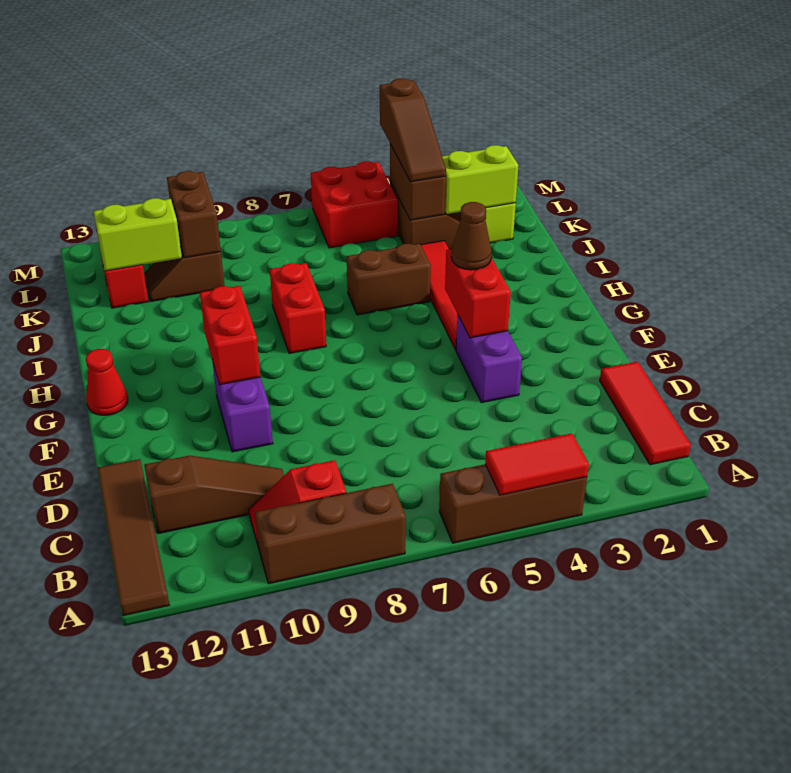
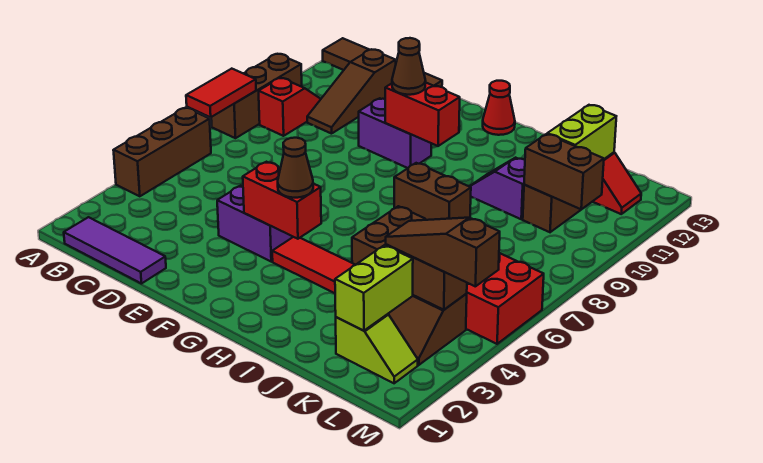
red tile A4:A5 level 2 -> red tile A7:A8 level 2
red tile B1:D1 level 1 -> purple tile B1:D1 level 1
none -> brown cone F10 level 3
red brick H8:I8 level 1 -> brown brick H8:I8 level 1
none -> purple slope I10:J10 level 1 top J

